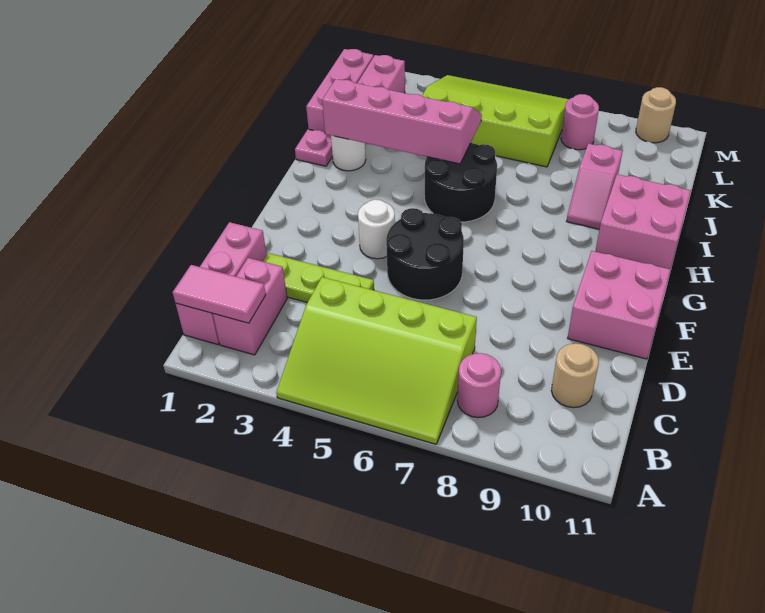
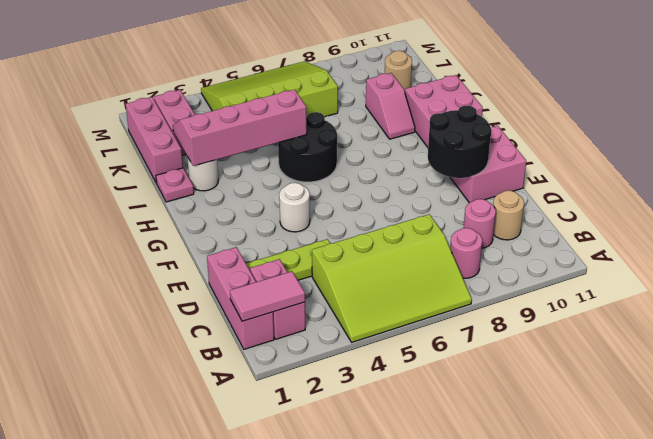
black round brick E5:F6 level 1 -> black round brick E9:F10 level 2
pink round brick L8 level 1 -> pink round brick C9 level 1
tan round brick M10 level 1 -> tan round brick K10 level 1

